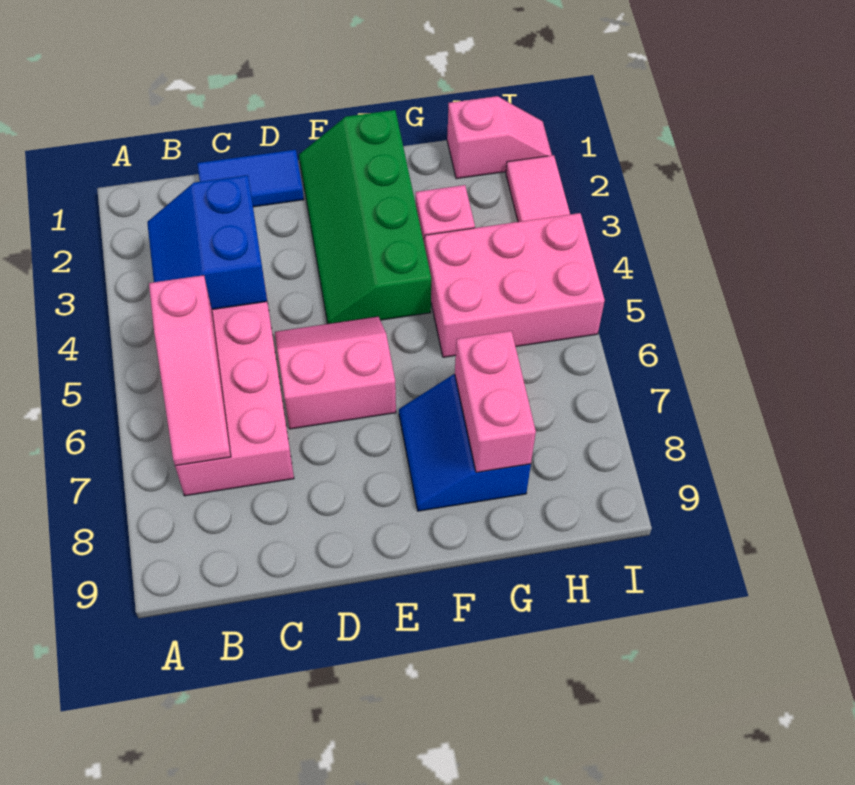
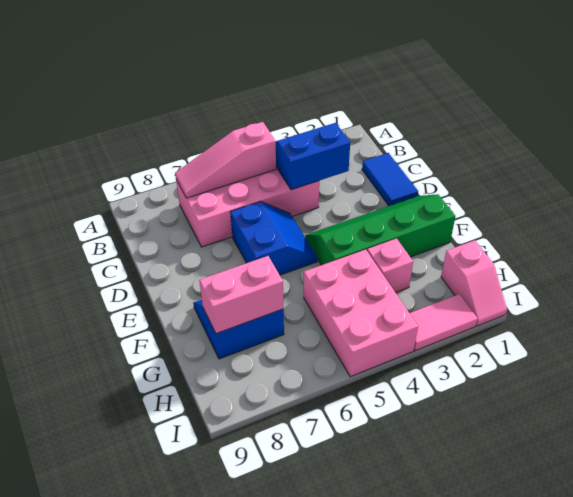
pink slope D5:E6 level 1 top 6 -> blue slope D5:E6 level 1 top 6

